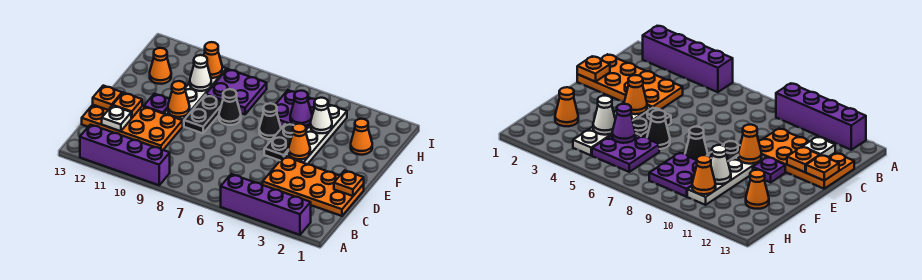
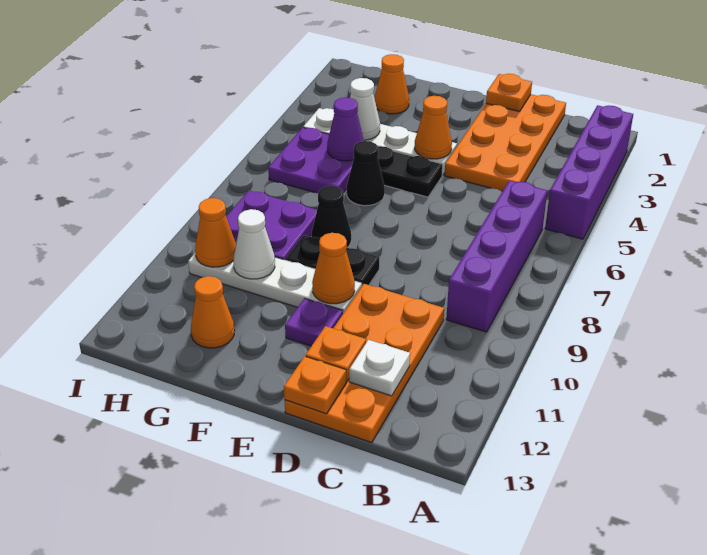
purple brick A9:A12 level 1 -> purple brick B6:B9 level 1

